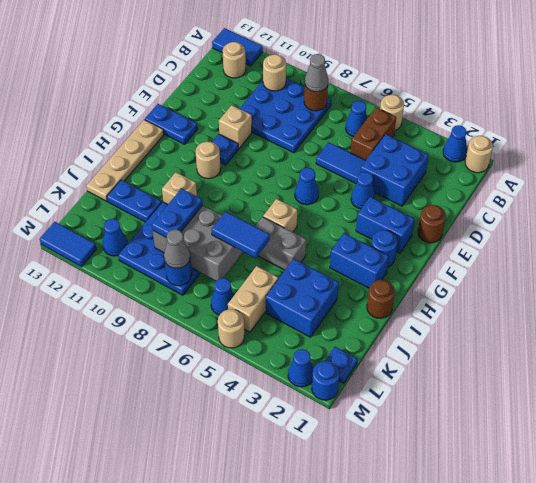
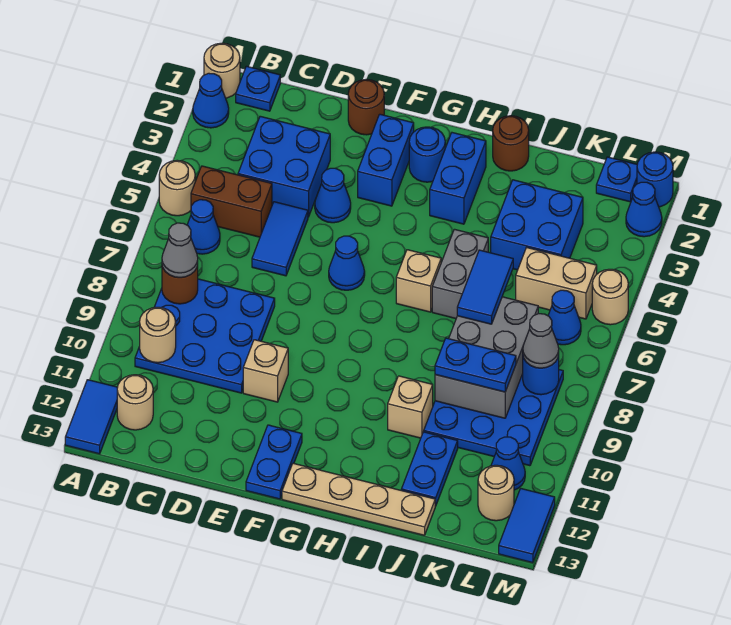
blue plate F10 level 1 -> blue plate B1 level 1
tan round brick G10 level 1 -> tan round brick L12 level 1

